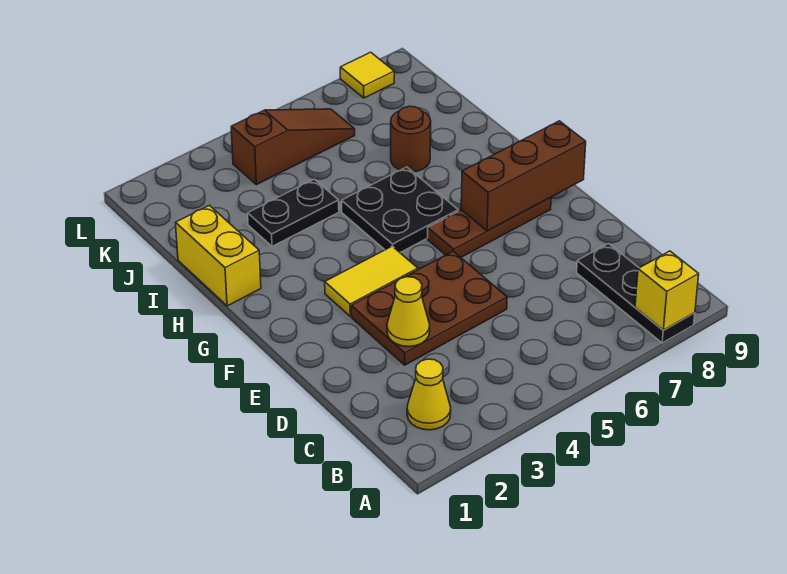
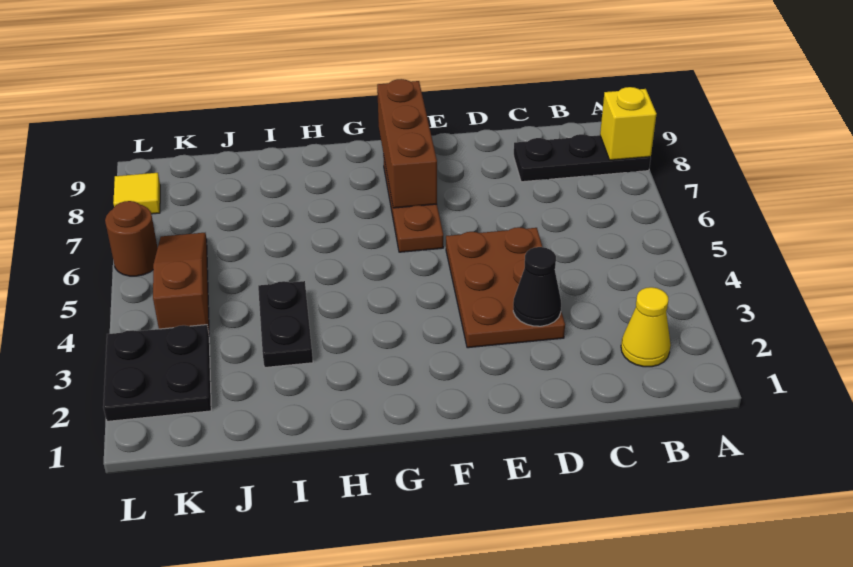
yellow cone D3 level 2 -> black cone D3 level 2
yellow tile F3:F4 level 1 -> none
black plate G5:H6 level 1 -> black plate K2:L3 level 1
yellow brick H1:I1 level 1 -> none
brown round brick I7 level 1 -> brown round brick L6 level 1

